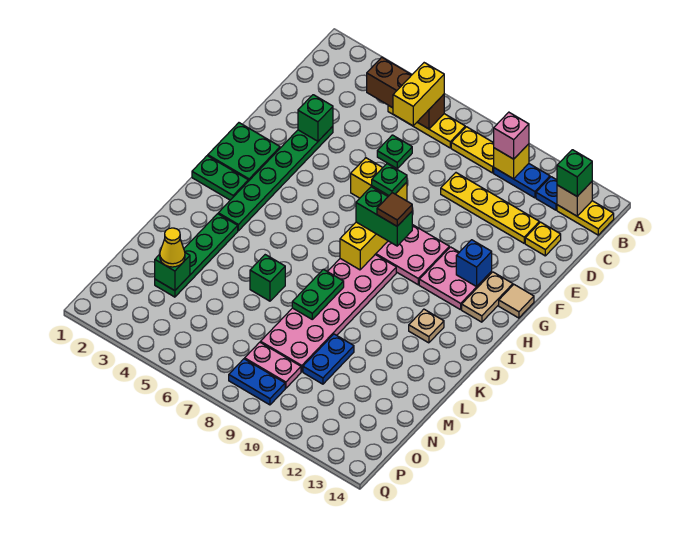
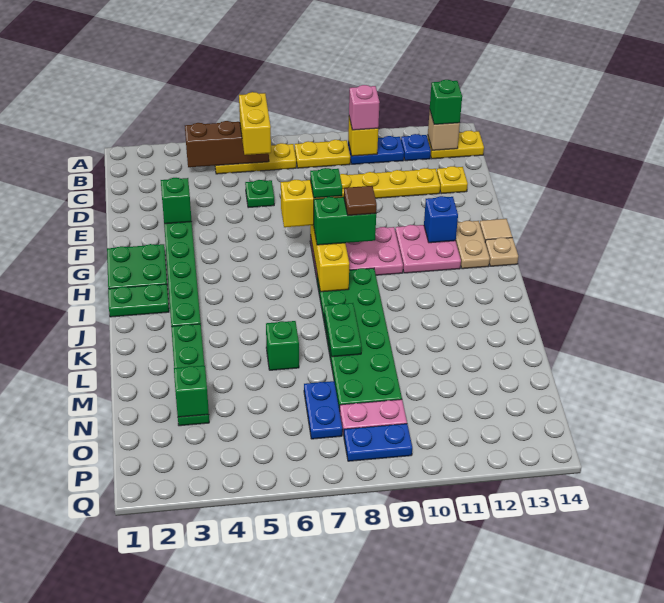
pink plate I8:N9 level 1 -> green plate I8:N9 level 1
tan plate J12 level 1 -> tan plate H14 level 1
blue plate M10:N10 level 1 -> blue plate N7:O7 level 1
yellow cone N3 level 3 -> none

